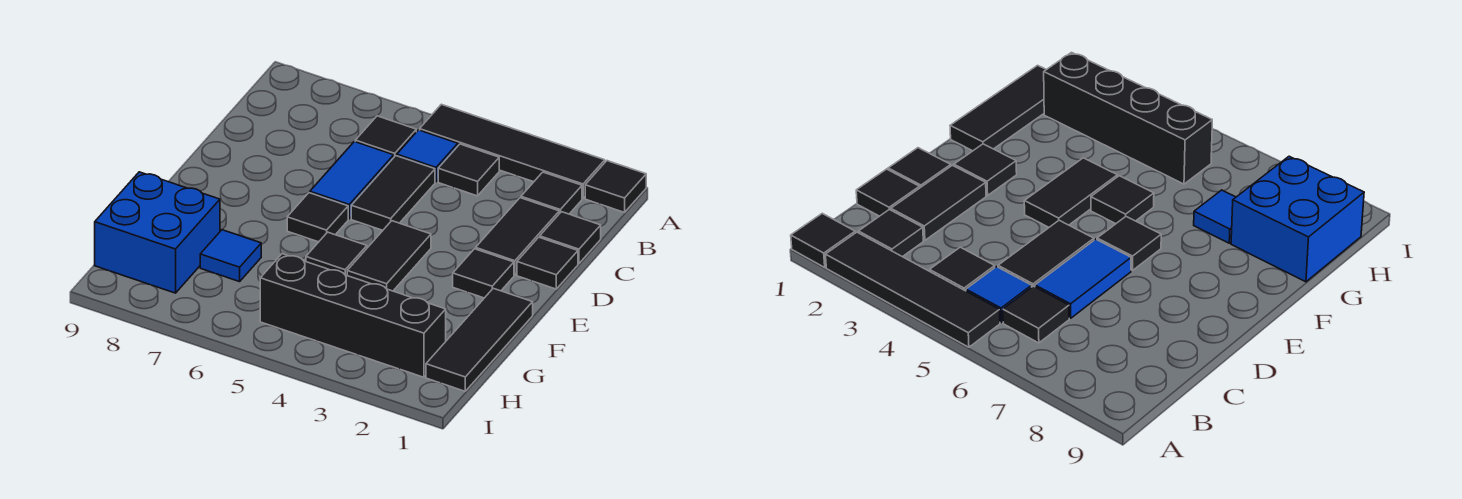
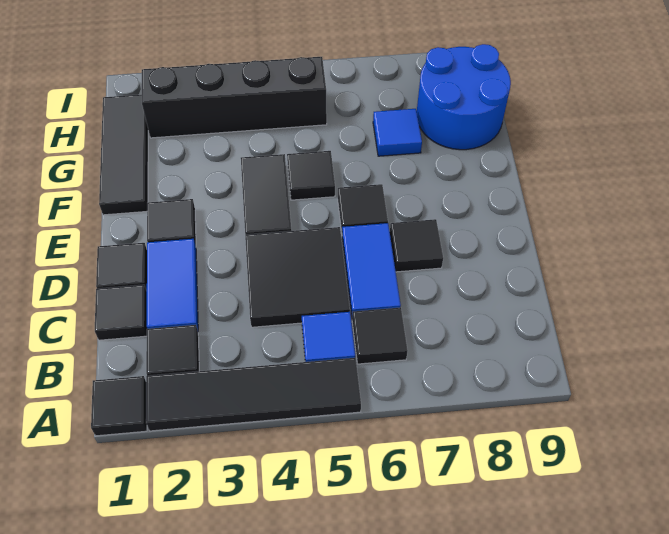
black tile B4 level 1 -> black tile D7 level 1
black tile C2:D2 level 1 -> blue tile C2:D2 level 1
black tile C5:D5 level 1 -> black tile C4:D5 level 1
blue brick G8:H9 level 1 -> blue round brick G8:H9 level 1

